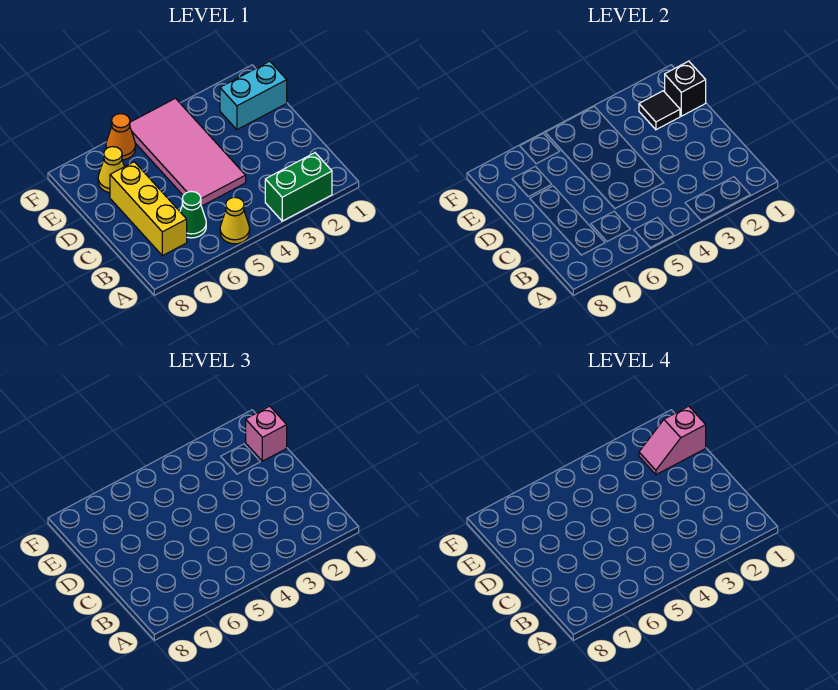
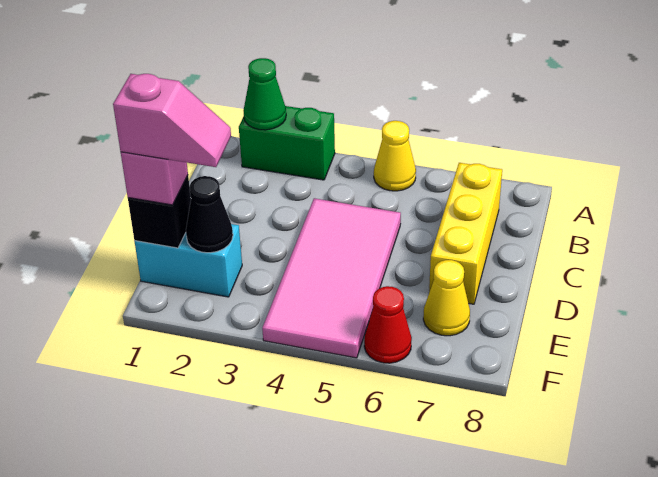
green cone B6 level 1 -> green cone A2 level 2
black tile E2 level 2 -> black cone E2 level 2
orange cone F6 level 1 -> red cone F6 level 1

